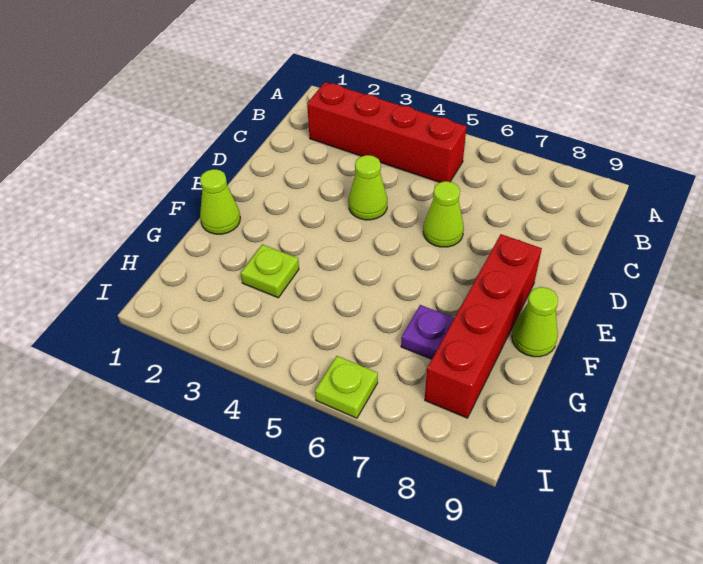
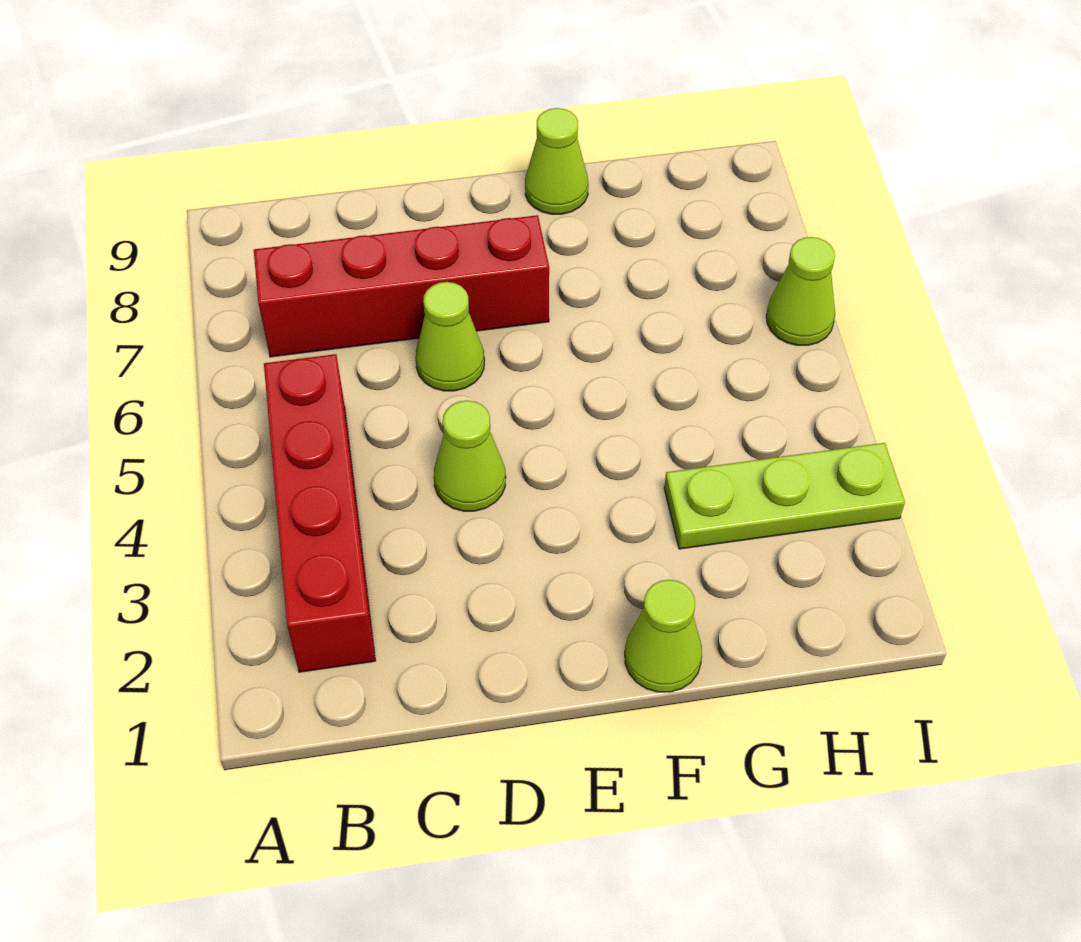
red brick E8:H8 level 1 -> red brick B7:E7 level 1
lime plate G3 level 1 -> lime plate G3:I3 level 1
purple plate G7 level 1 -> none
lime plate I6 level 1 -> lime cone I6 level 1

